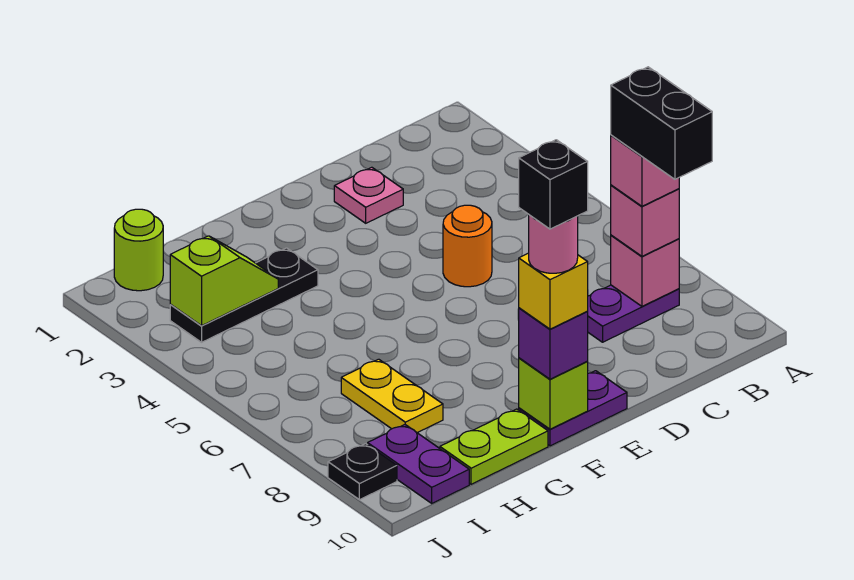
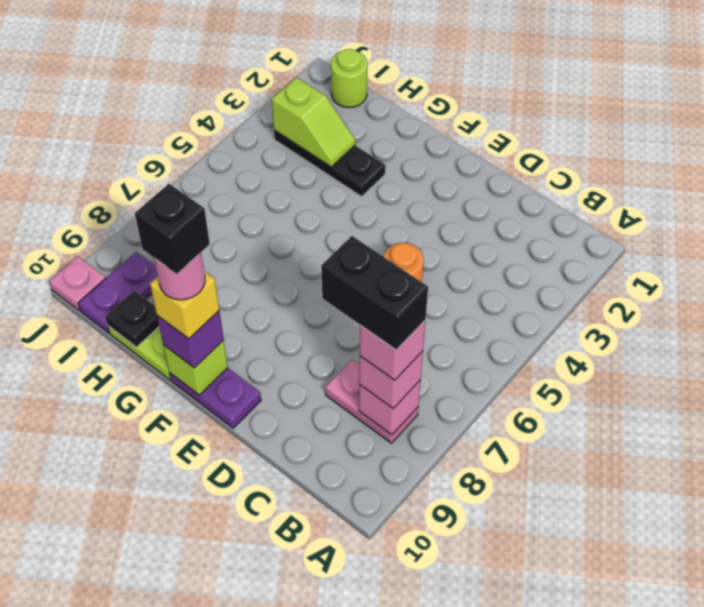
purple plate B8:C8 level 1 -> pink plate B8:C8 level 1
black brick B8:B9 level 5 -> black brick B8:C8 level 5
pink plate D2 level 1 -> pink plate J10 level 1
yellow plate H7:H8 level 1 -> none
black plate J9 level 1 -> black plate H10 level 2

